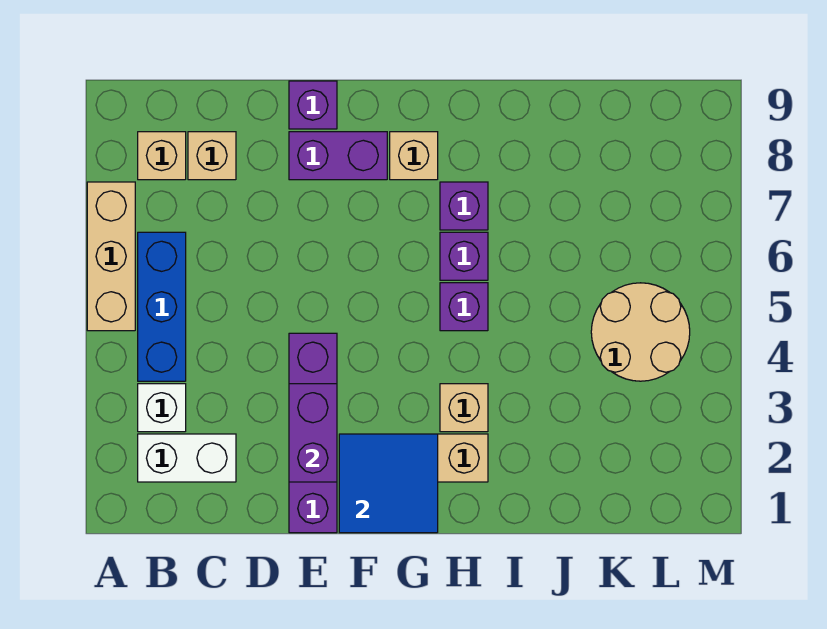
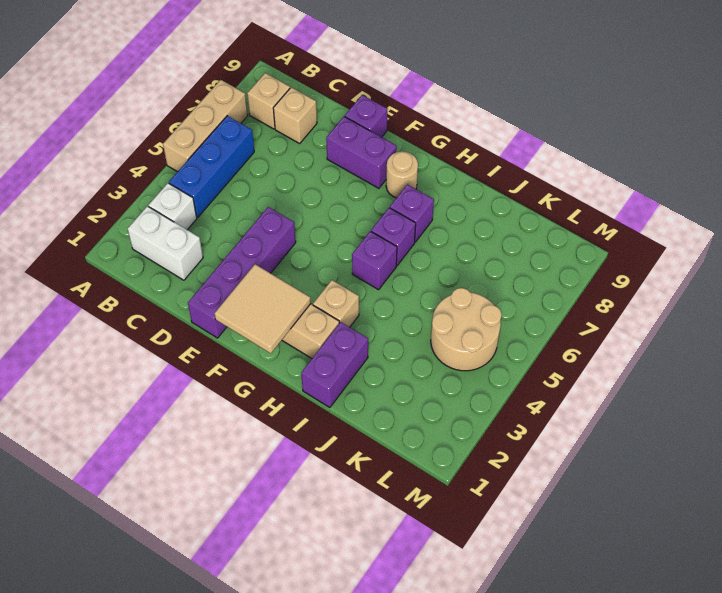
purple brick E2:E3 level 2 -> purple brick I1:I2 level 1
blue tile F1:G2 level 2 -> tan tile F1:G2 level 2
tan brick G8 level 1 -> tan round brick G8 level 1

